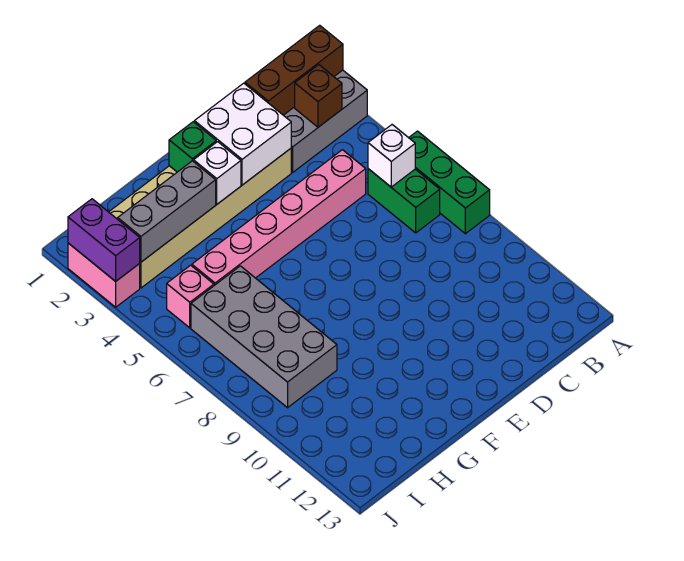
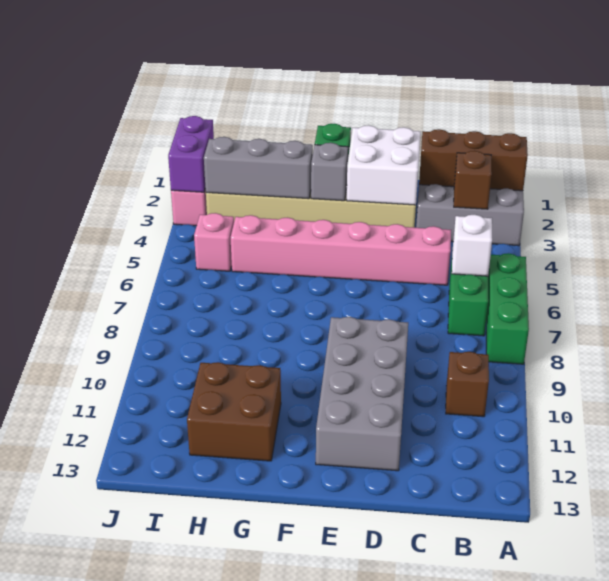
none -> brown brick B10 level 1
white brick F3 level 2 -> grey brick F3 level 2
none -> brown brick G11:H12 level 1
grey brick H6:I9 level 1 -> grey brick D9:E12 level 1

